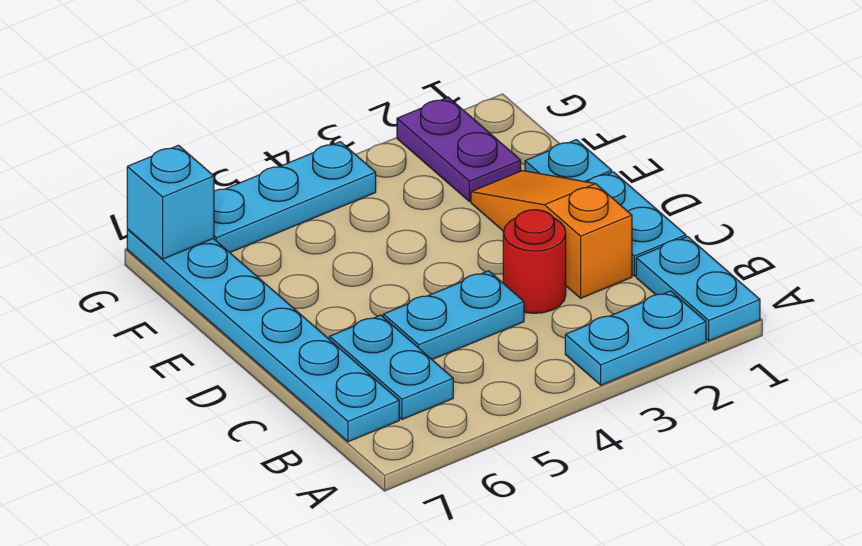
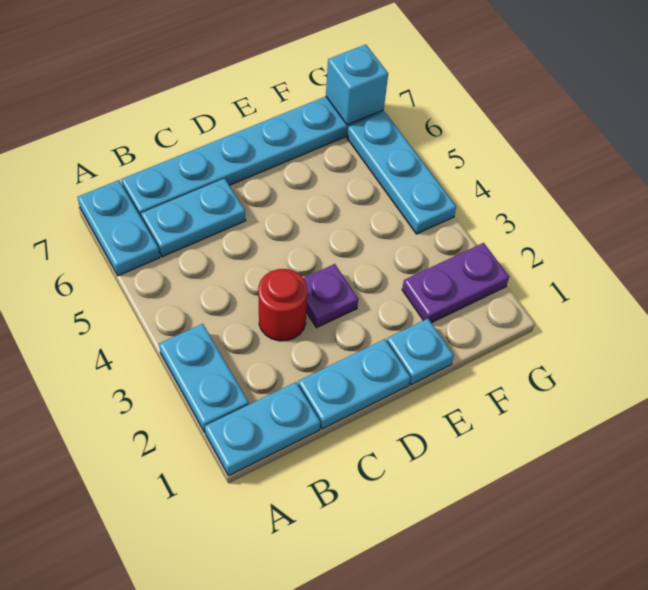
orange slope C2:E2 level 1 top C -> none
cyan plate C4:C5 level 1 -> cyan plate A6:A7 level 1
none -> purple plate D3 level 1

